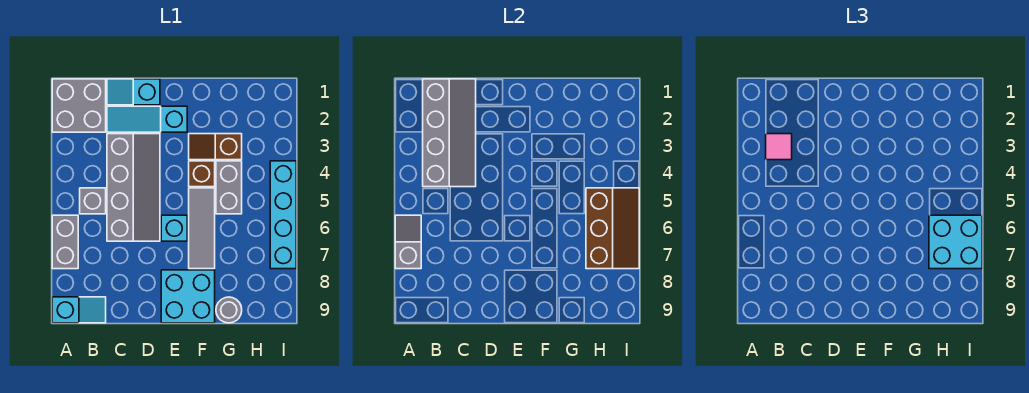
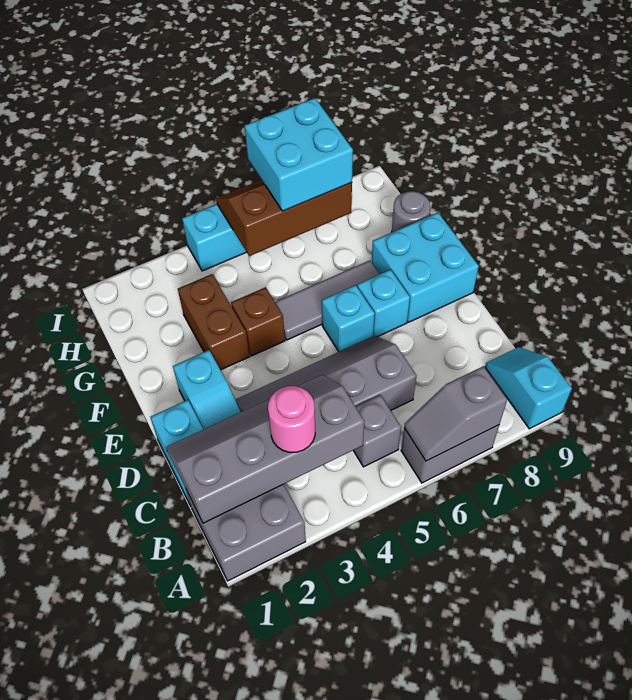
pink tile B3 level 3 -> pink round brick B3 level 3
none -> cyan brick E7 level 1
brown slope F3:G3 level 1 top G -> brown brick F3:G3 level 1
grey brick G4:G5 level 1 -> none

